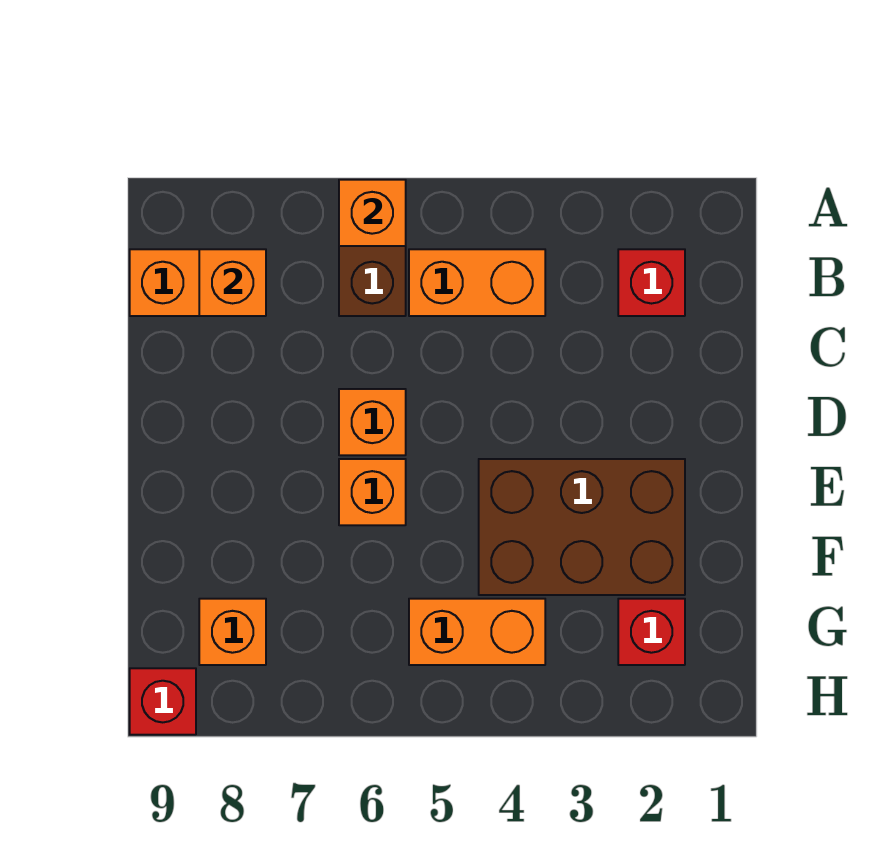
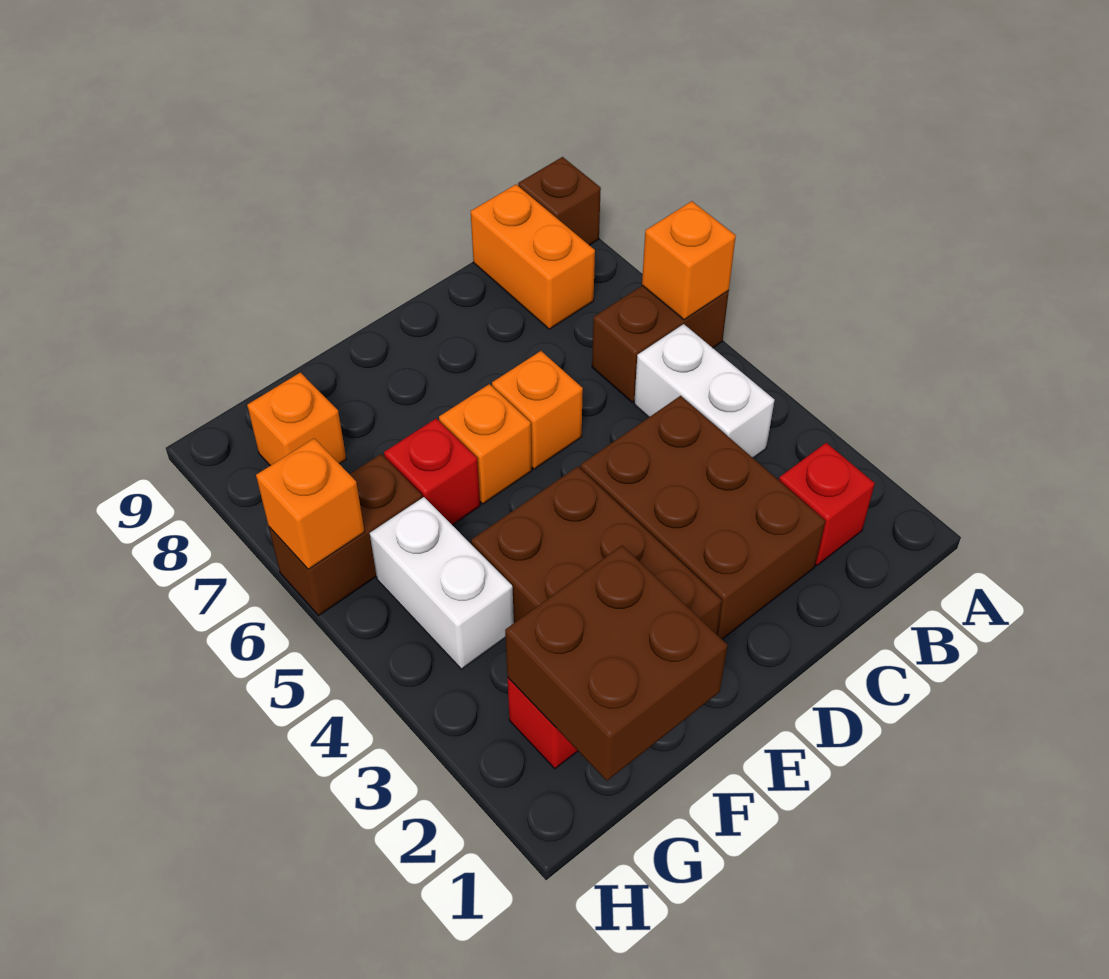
none -> brown brick A9 level 1
orange brick B4:B5 level 1 -> white brick B4:B5 level 1
orange brick B8 level 2 -> orange brick H6 level 2
none -> brown brick C2:D4 level 1
none -> brown brick F1:G2 level 2
orange brick G4:G5 level 1 -> white brick G4:G5 level 1
none -> brown brick G6:H6 level 1
red brick H9 level 1 -> red brick F6 level 1

